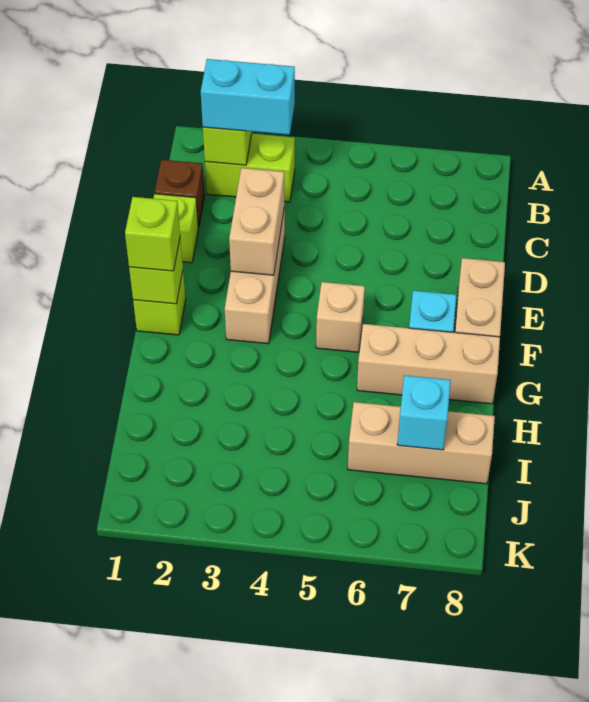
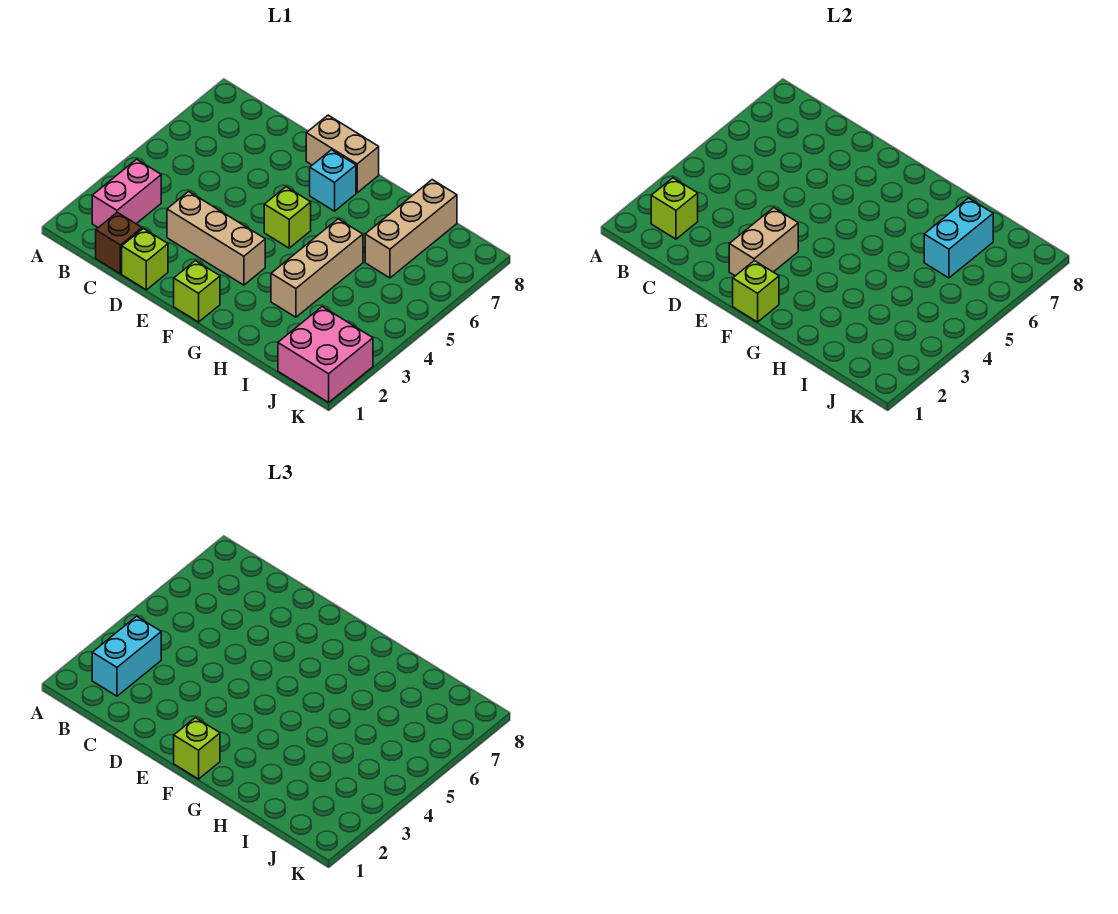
lime brick B2:B3 level 1 -> pink brick B2:B3 level 1
tan brick D3:E3 level 2 -> tan brick E2:E3 level 2
tan brick F5 level 1 -> lime brick F5 level 1
tan brick G6:G8 level 1 -> tan brick H3:H5 level 1
cyan brick I7 level 2 -> cyan brick I6:I7 level 2
none -> pink brick J1:K2 level 1

